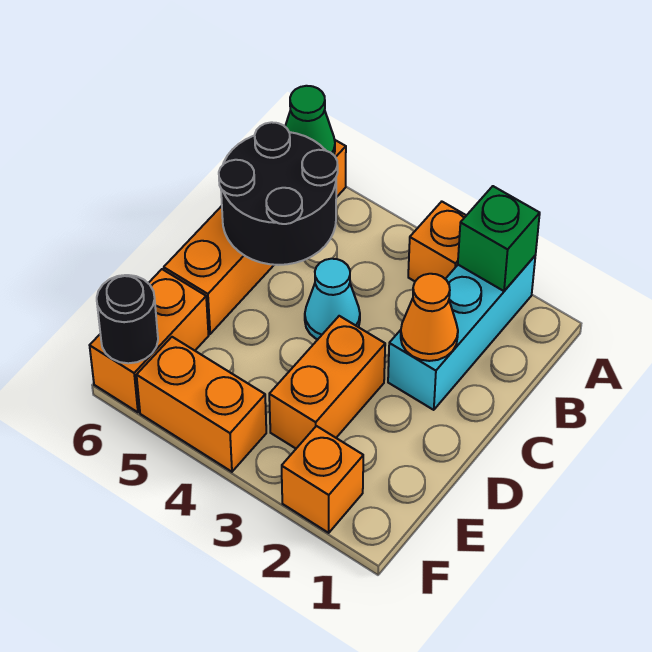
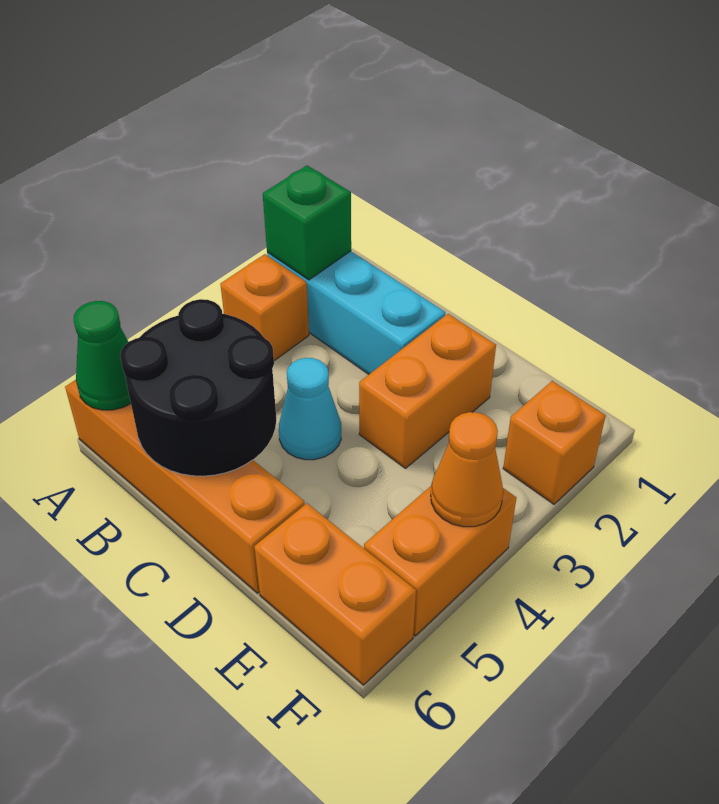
orange cone C2 level 2 -> orange cone F4 level 2
orange brick D3:E3 level 1 -> orange brick D2:D3 level 1
black round brick F6 level 2 -> none

